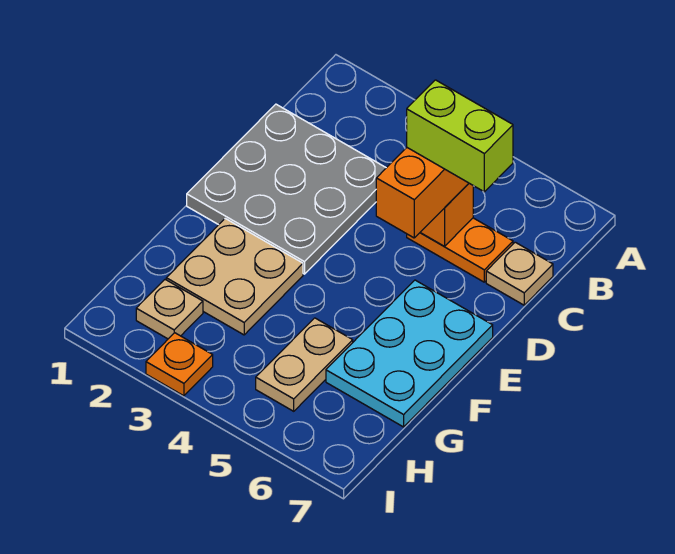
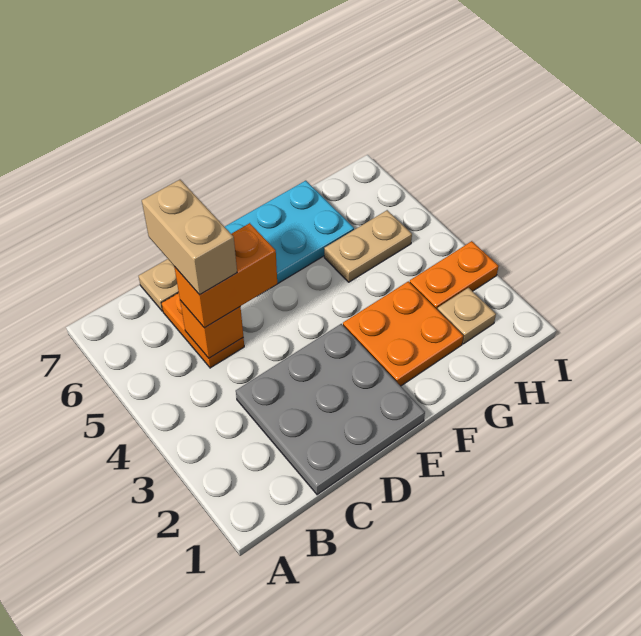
lime brick C5:C6 level 4 -> tan brick C5:C6 level 4
tan plate F2:G3 level 1 -> orange plate F2:G3 level 1
orange plate I3 level 1 -> orange plate H3:I3 level 1

